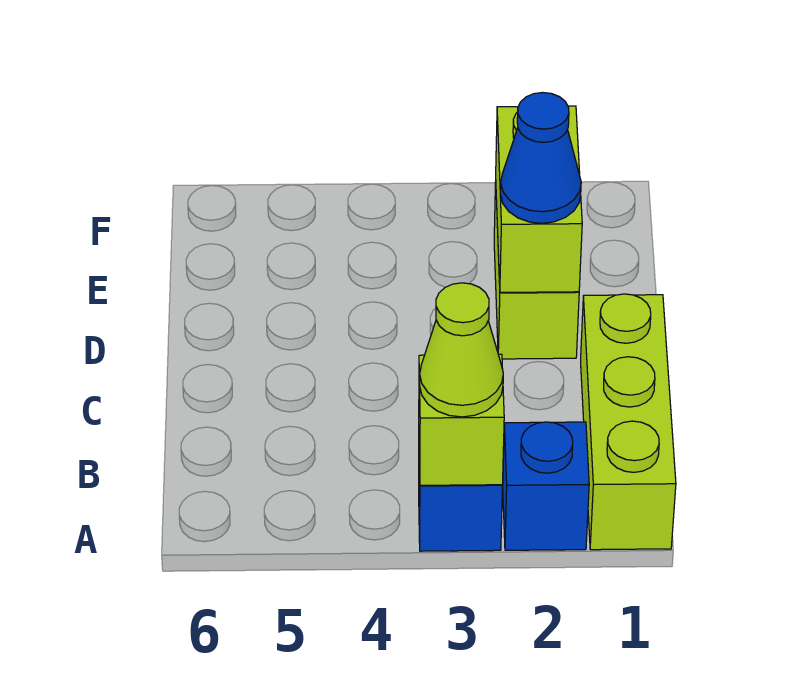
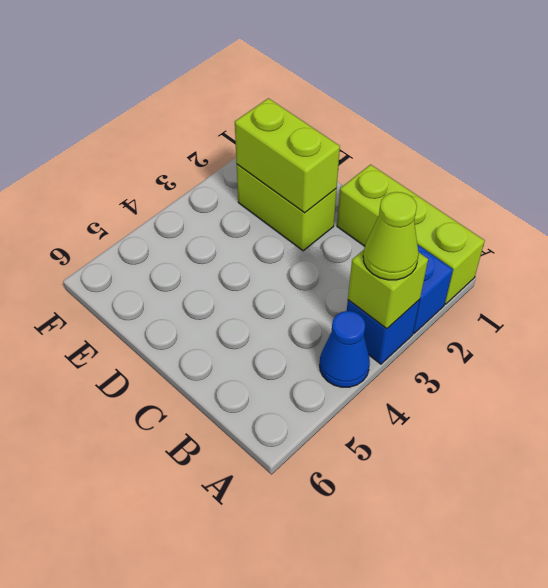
blue cone D2 level 3 -> blue cone A4 level 1

